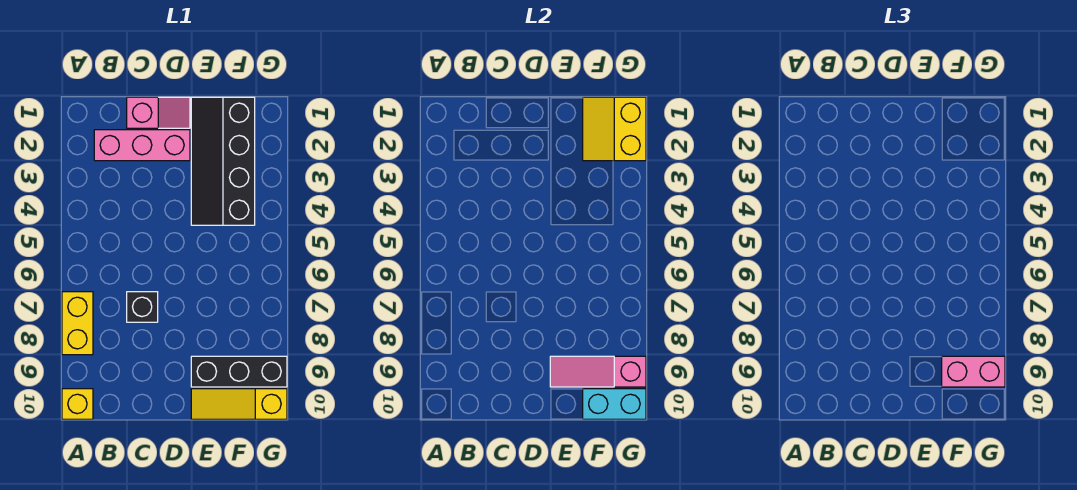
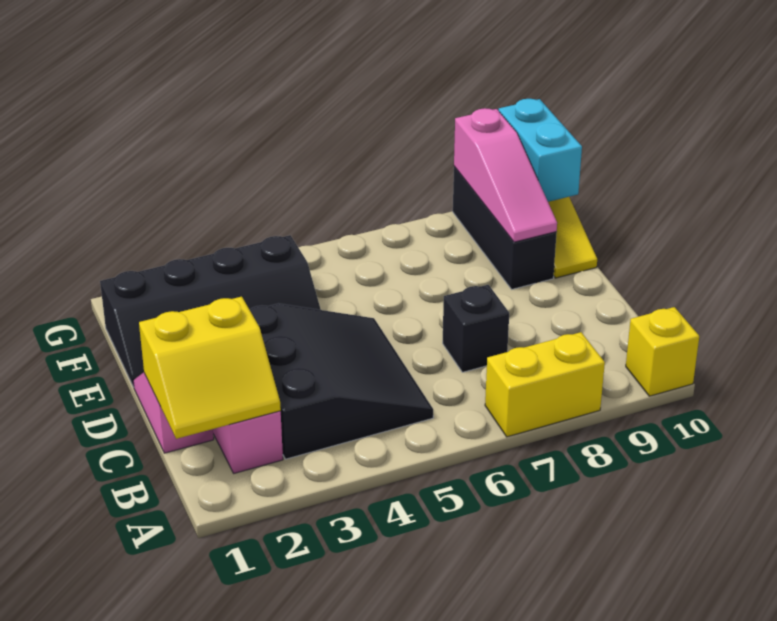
none -> black slope B3:D5 level 1 top 3
yellow slope F1:G2 level 2 top G -> yellow slope B1:C2 level 2 top C
pink brick F9:G9 level 3 -> none

